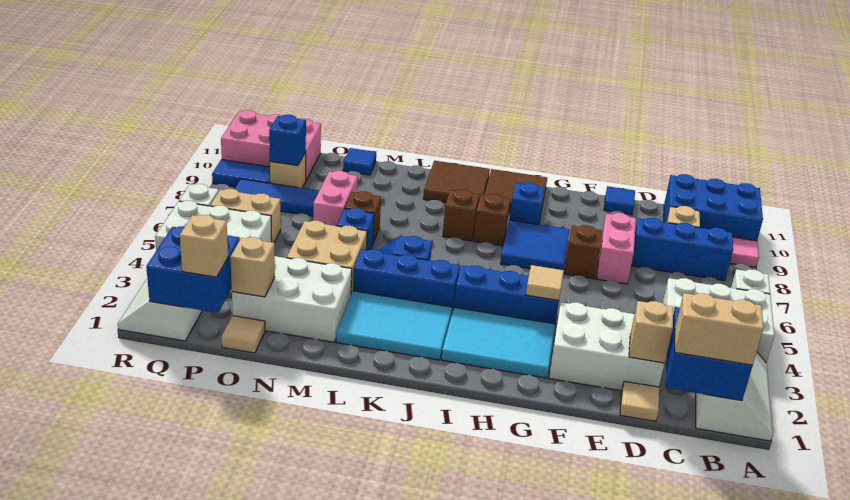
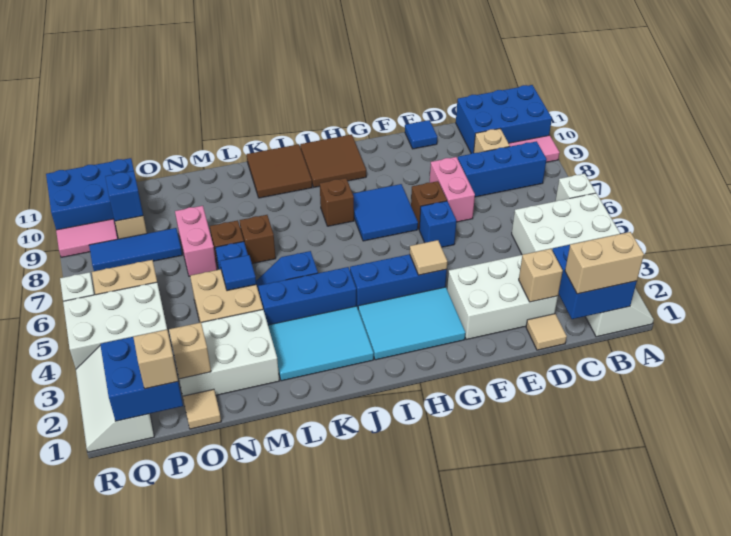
blue brick H9 level 1 -> blue brick F6 level 1
brown brick J8 level 1 -> brown brick L7 level 1
blue tile N11 level 1 -> blue tile M5 level 2
pink brick P10:R11 level 1 -> blue brick P10:R11 level 1
blue tile Q9:R9 level 1 -> pink tile Q9:R9 level 1

